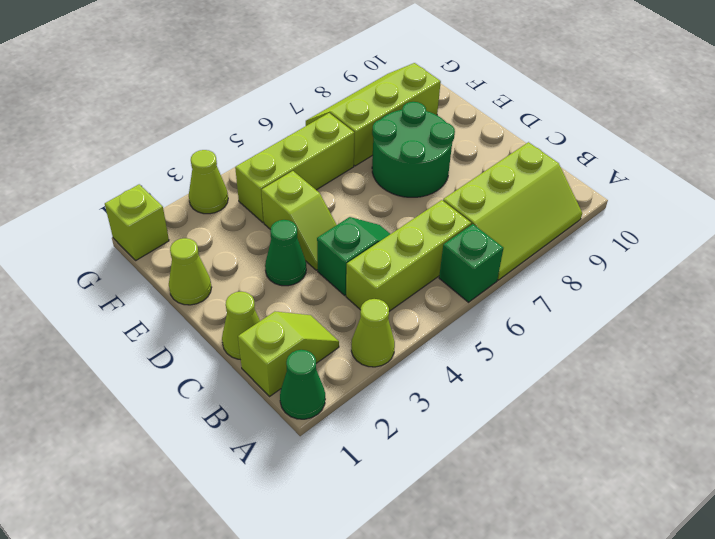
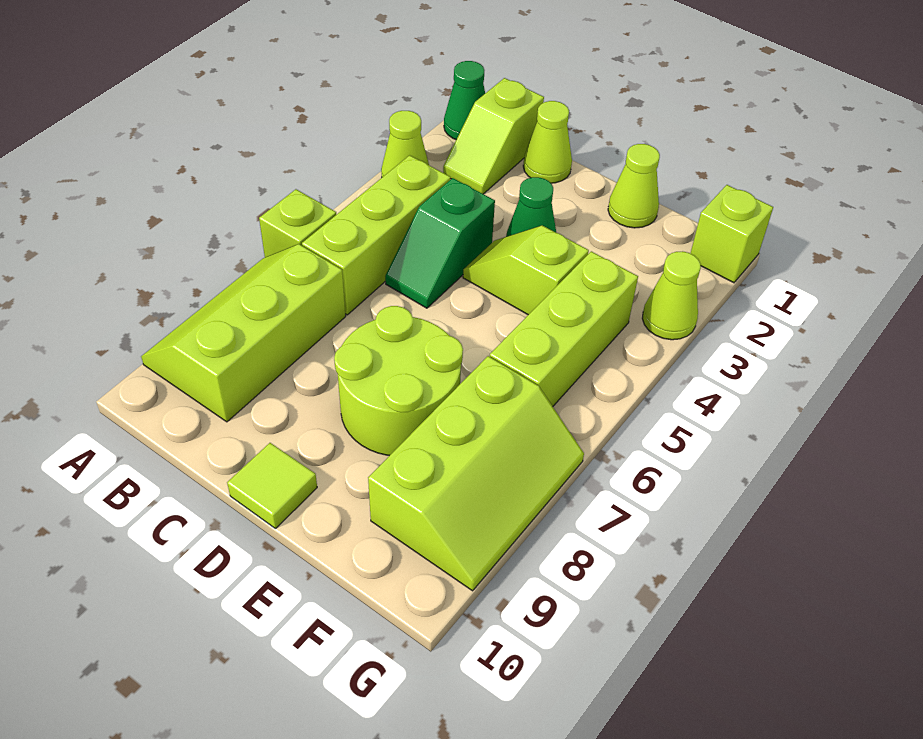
green brick A6 level 1 -> lime brick A6 level 1
green round brick D7:E8 level 1 -> lime round brick D7:E8 level 1
none -> lime tile D10 level 1

